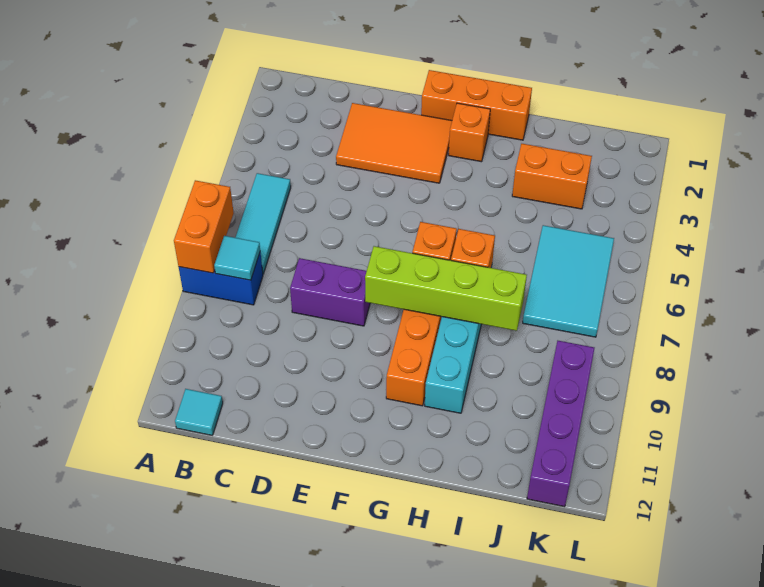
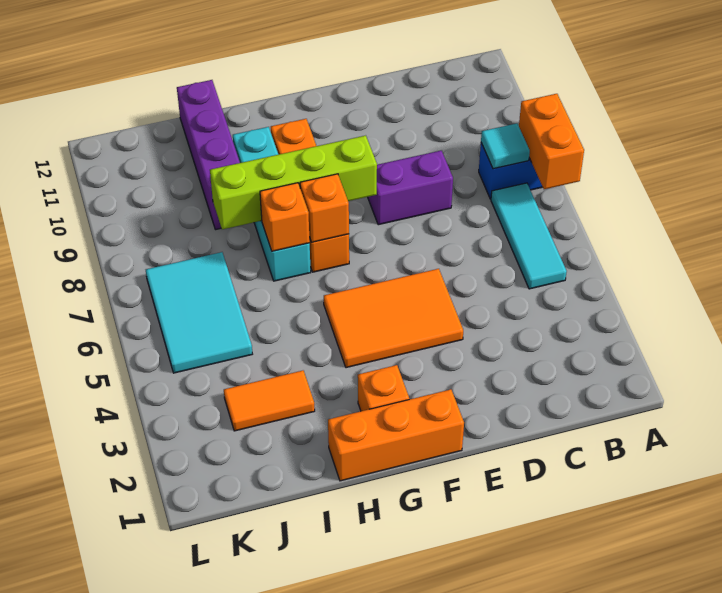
cyan tile B12 level 1 -> none
orange tile D2:F3 level 1 -> orange tile E4:G5 level 1
orange brick I3:J3 level 1 -> orange tile I3:J3 level 1
purple brick K9:K12 level 1 -> purple brick I9:I12 level 1

